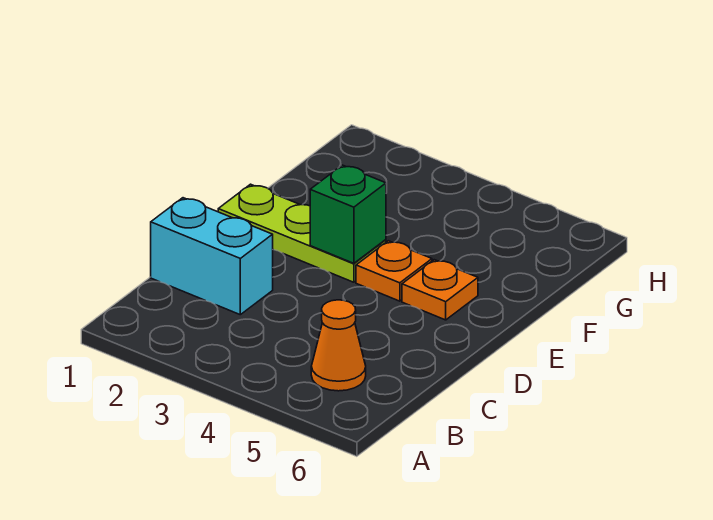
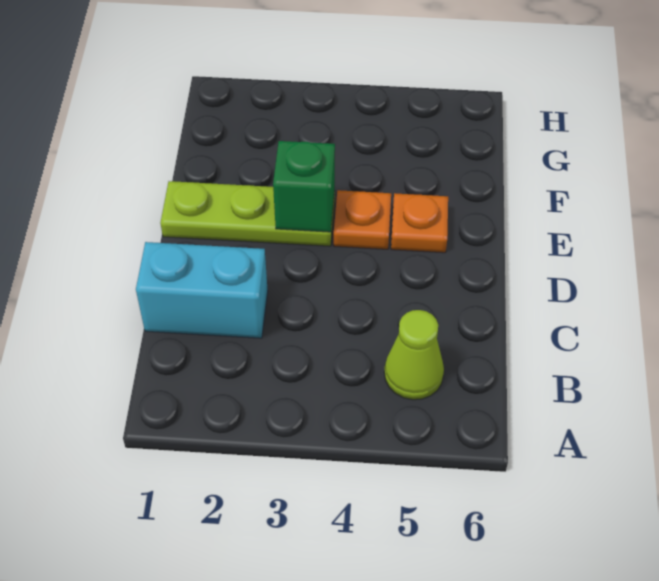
orange cone B5 level 1 -> lime cone B5 level 1

